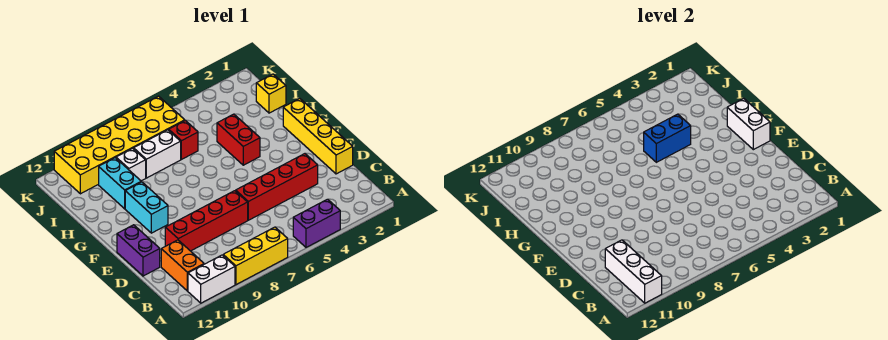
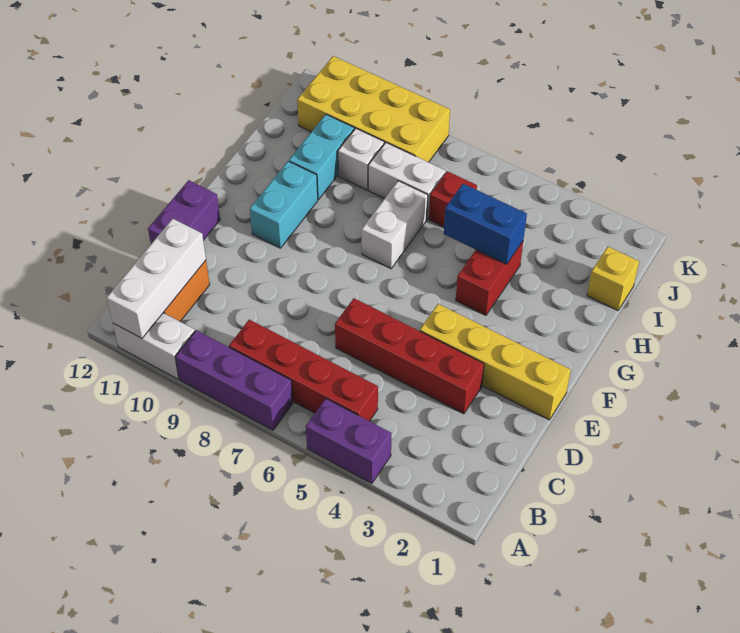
yellow brick A7:A9 level 1 -> purple brick A7:A9 level 1
yellow brick D1:G1 level 1 -> yellow brick E1:E4 level 1
red brick D7:D10 level 1 -> red brick B5:B8 level 1
white brick F1:G1 level 2 -> white brick G7:H7 level 1
yellow brick J6:K11 level 1 -> yellow brick J8:K11 level 1

